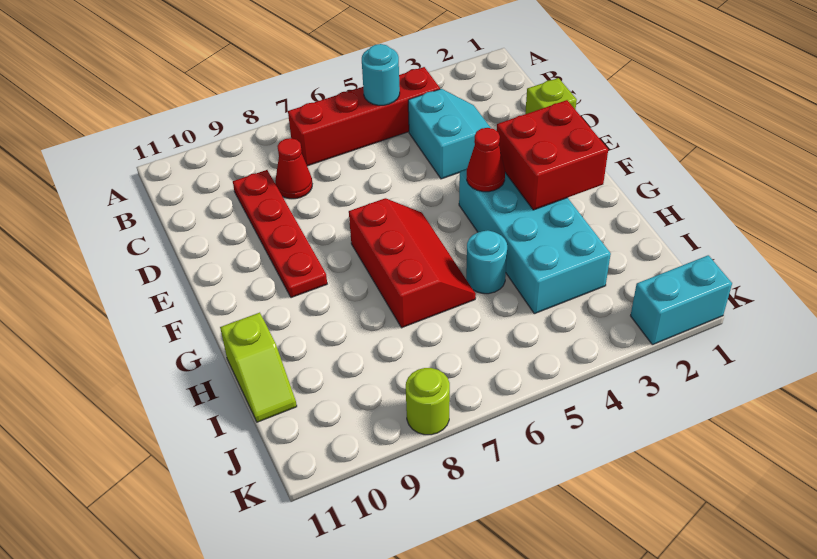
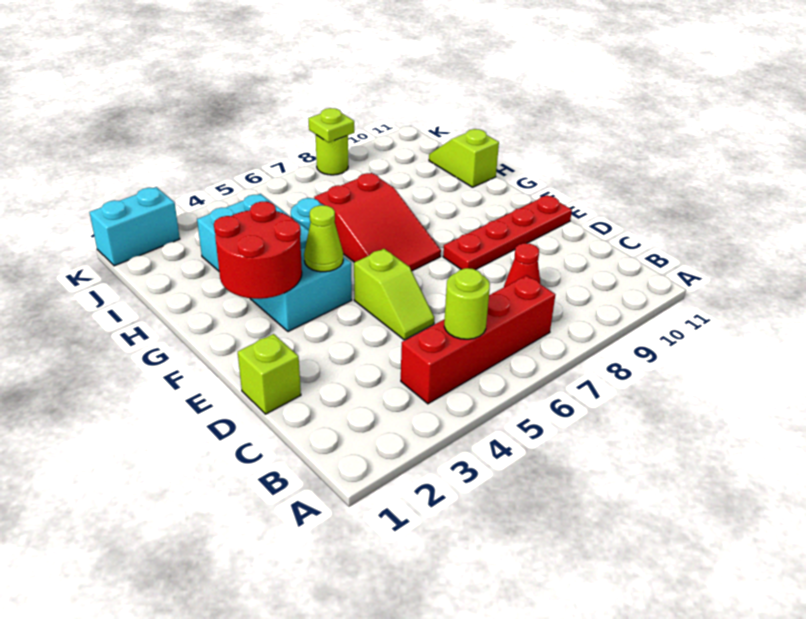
cyan round brick B5 level 2 -> lime round brick B5 level 2
cyan slope C3:D4 level 1 top 4 -> none
red plate C9:F9 level 1 -> red plate E8:E11 level 1
none -> lime slope D5:E5 level 1 top E
red brick F2:G3 level 2 -> red round brick F2:G3 level 2
red cone F4 level 2 -> lime cone F4 level 2
red slope F6:H7 level 1 top 7 -> red slope F6:H7 level 1 top H
none -> lime plate K8 level 2

